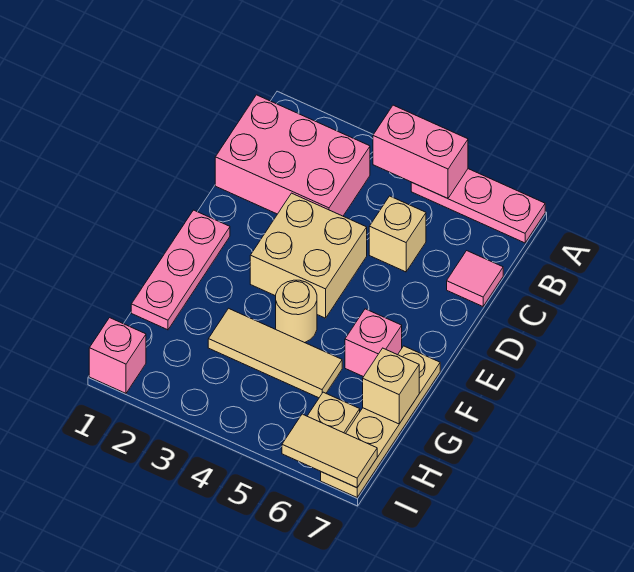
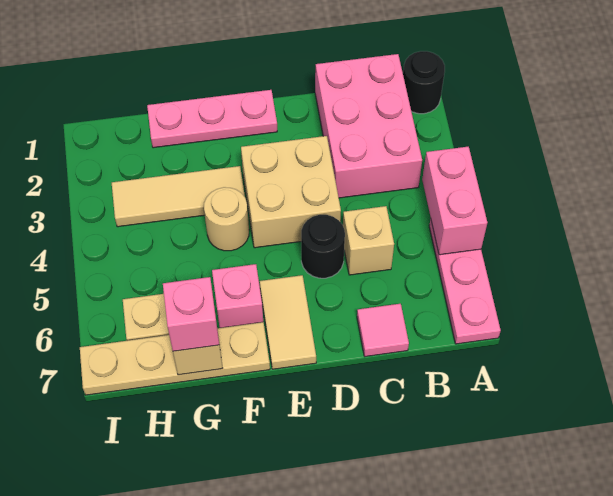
none -> black round brick A1 level 1
none -> black round brick D5 level 1
tan tile G3:G5 level 1 -> tan tile F3:H3 level 1
pink brick I1 level 1 -> pink brick G7 level 3
tan tile I6:I7 level 2 -> tan tile E6:E7 level 1

